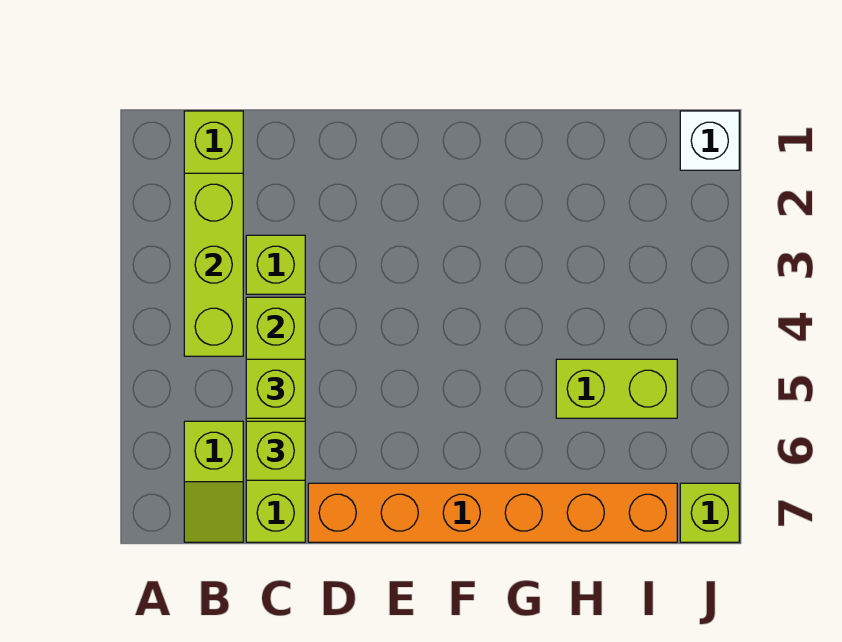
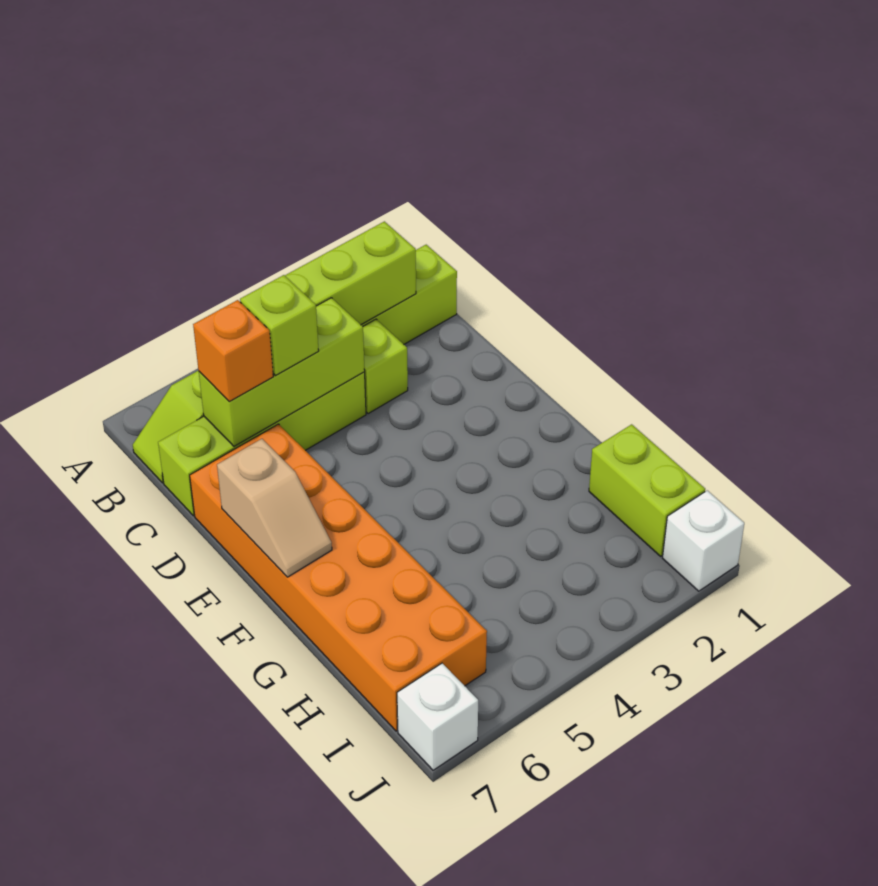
lime brick C6 level 3 -> orange brick C6 level 3
orange brick D7:I7 level 1 -> orange brick D6:I7 level 1
none -> tan slope E7:F7 level 2 top E
lime brick H5:I5 level 1 -> lime brick H1:I1 level 1
lime brick J7 level 1 -> white brick J7 level 1

